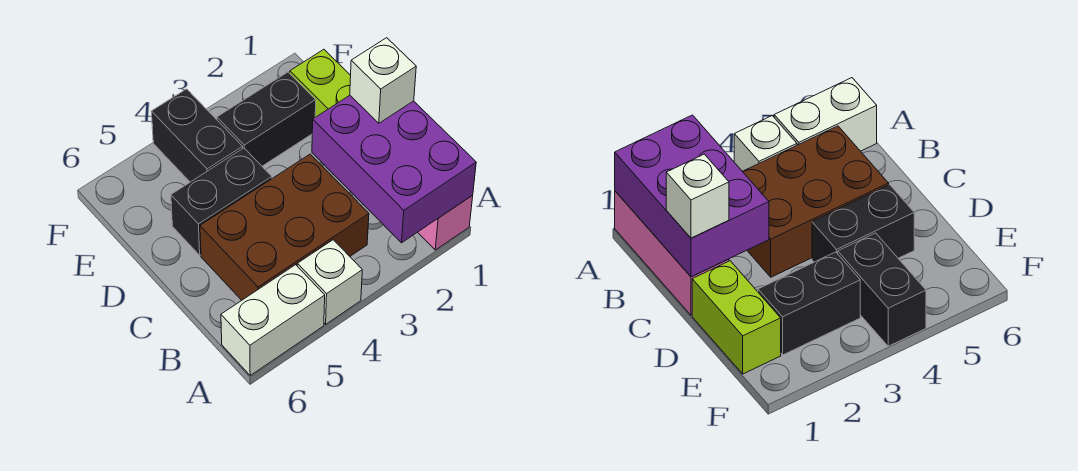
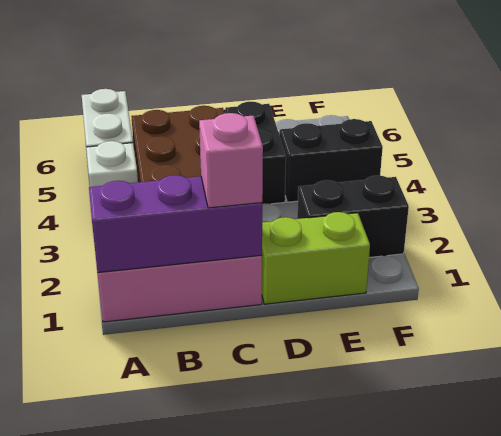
purple brick A1:C2 level 2 -> purple brick A1:C1 level 2
white brick C1 level 3 -> pink brick C1 level 3
black brick E2:E3 level 1 -> black brick E2:F2 level 1

